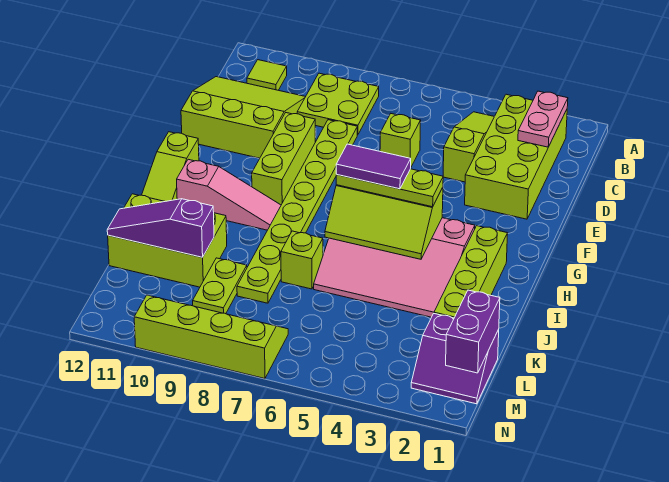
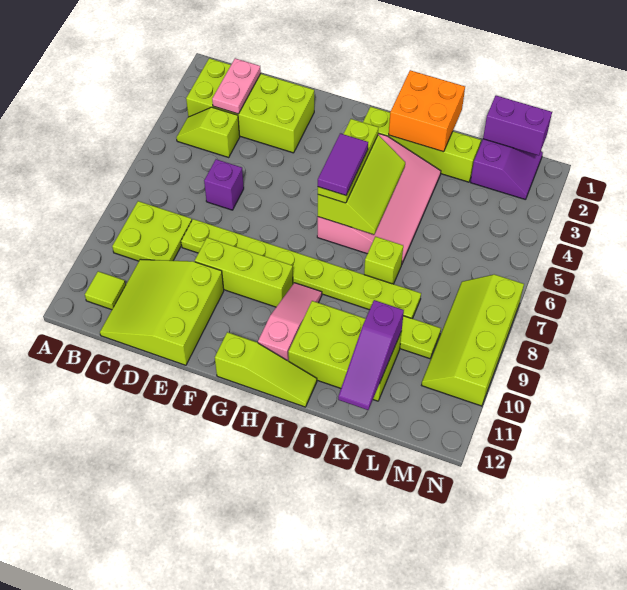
pink plate B2:C2 level 2 -> pink plate C2:C3 level 2
lime slope B4:D4 level 1 top D -> lime slope B4:C4 level 1 top C
lime brick D6 level 1 -> purple brick D6 level 1
none -> orange brick I1:J2 level 2
lime brick J10:K12 level 1 -> lime brick I10:K11 level 1

